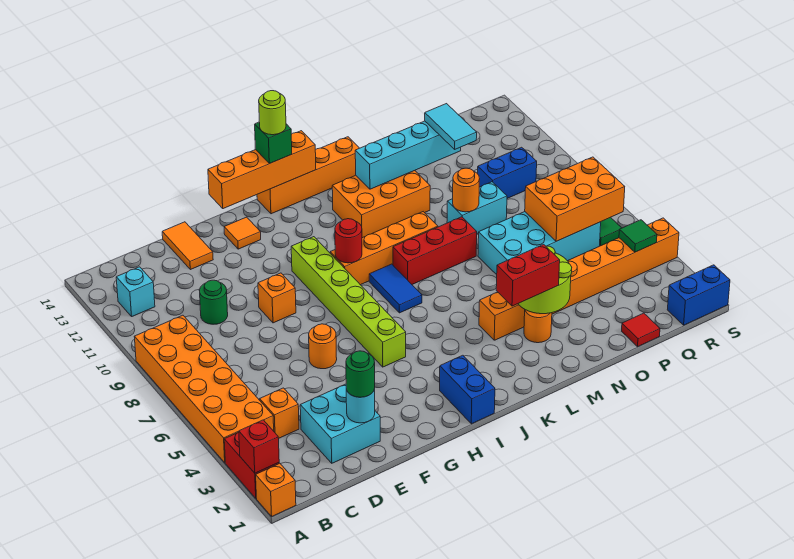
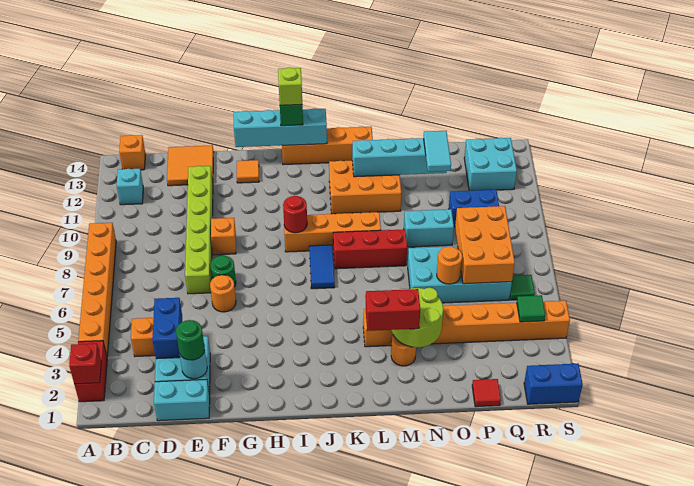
orange brick A1 level 1 -> orange brick B14 level 1
orange brick A4:B9 level 1 -> orange brick A4:A9 level 1
none -> cyan brick D1:E1 level 1
green round brick D10 level 1 -> green round brick F7 level 1
orange tile E13:E14 level 1 -> orange tile D13:E14 level 1
orange brick G14:J14 level 2 -> cyan brick G14:J14 level 2
lime brick H5:H10 level 1 -> lime brick E7:E12 level 1
blue brick I1:I2 level 1 -> blue brick D3:D4 level 2
lime round brick I14 level 4 -> lime brick I14 level 4
orange round brick N9 level 2 -> orange round brick O6 level 2
orange brick P6:R7 level 2 -> orange brick P6:Q8 level 2
none -> cyan brick Q12:R13 level 1

